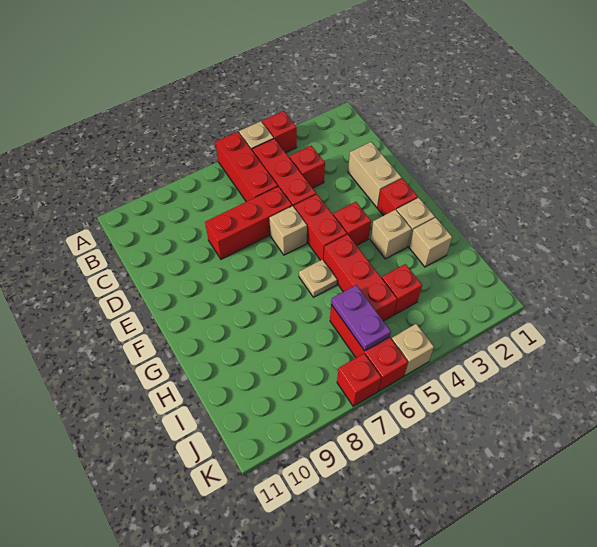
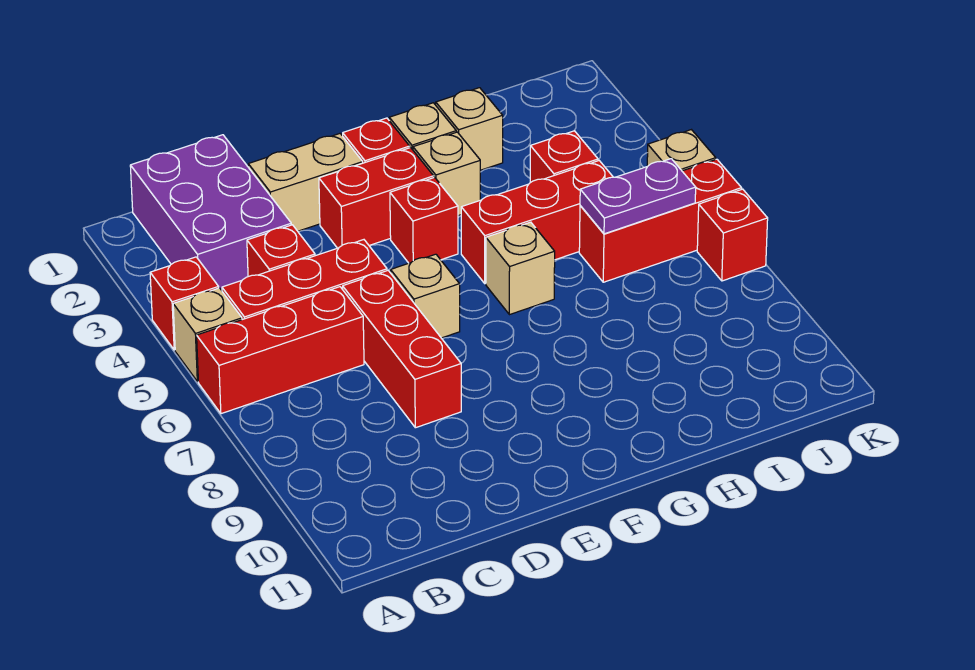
none -> purple brick B1:C3 level 1
red brick E5:F5 level 1 -> red brick E3:F3 level 1
tan plate G6 level 1 -> tan brick G6 level 1

